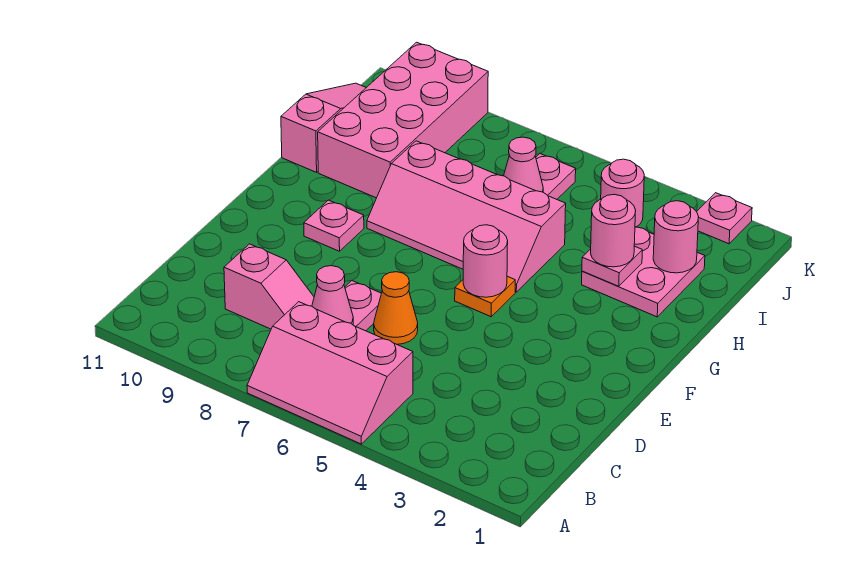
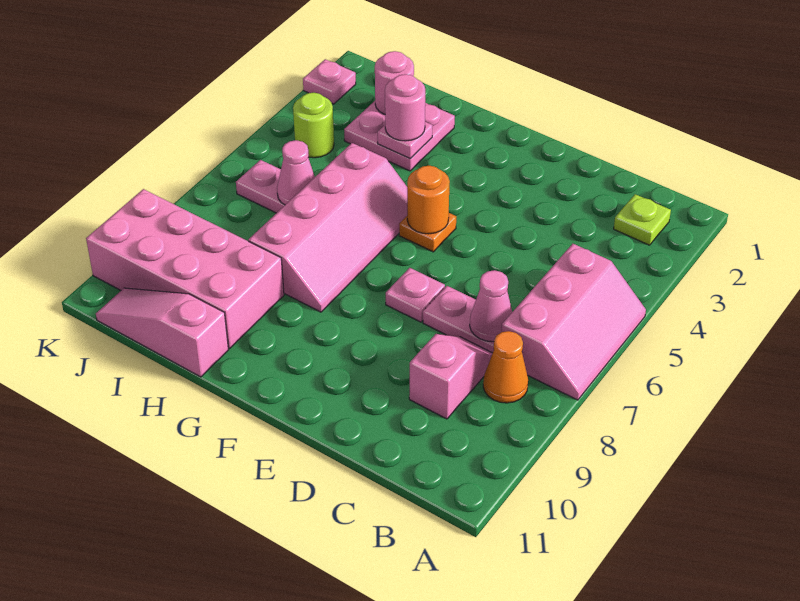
none -> lime plate B2 level 1
orange cone D6 level 1 -> orange cone B8 level 1
pink round brick F5 level 2 -> orange round brick F5 level 2
pink plate F9 level 1 -> pink plate E7 level 1
pink round brick J4 level 1 -> lime round brick J4 level 1

